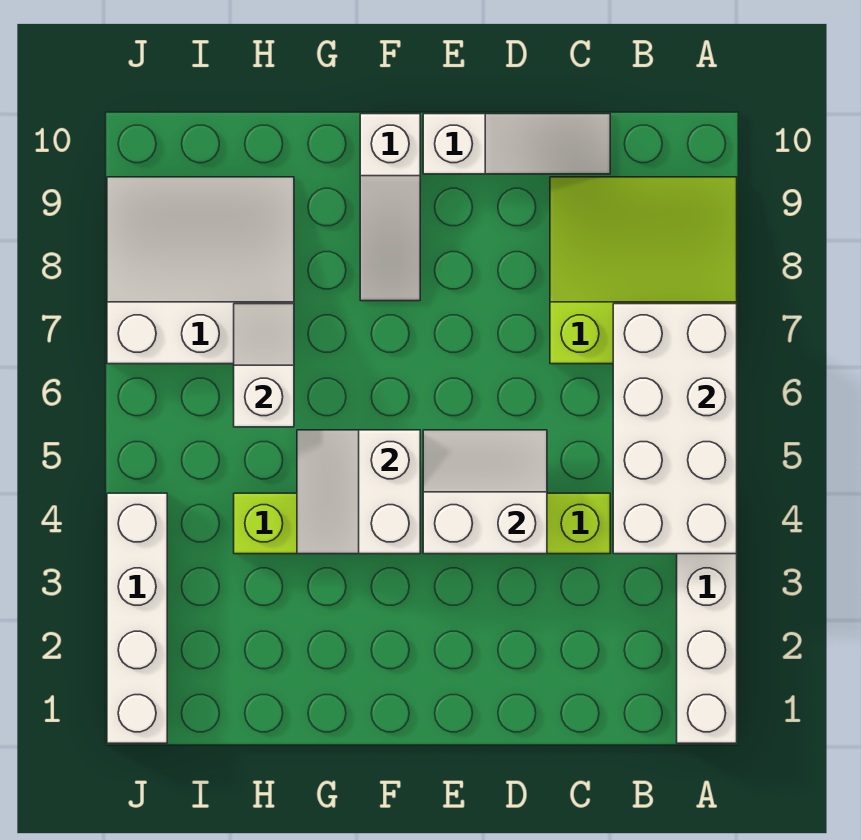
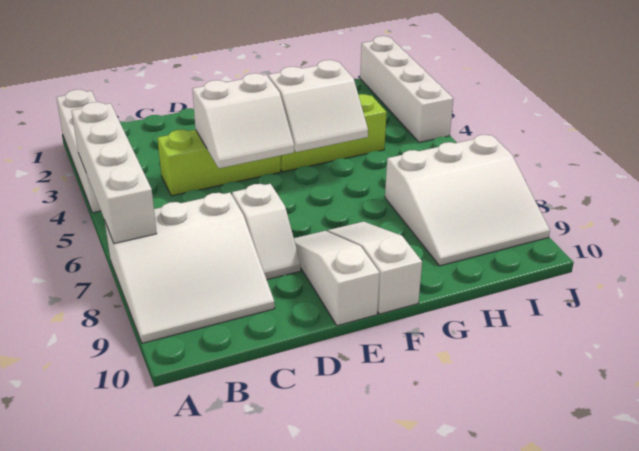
white brick A4:B7 level 2 -> white brick A4:A7 level 2
lime slope A7:C9 level 1 top 7 -> white slope A7:C9 level 1 top 7
white slope C10:E10 level 1 top E -> white slope E8:E10 level 1 top 10
white slope F4:G5 level 2 top F -> white slope F4:G5 level 2 top 4
white slope H6:H7 level 2 top 6 -> white slope D7:D8 level 1 top 7

